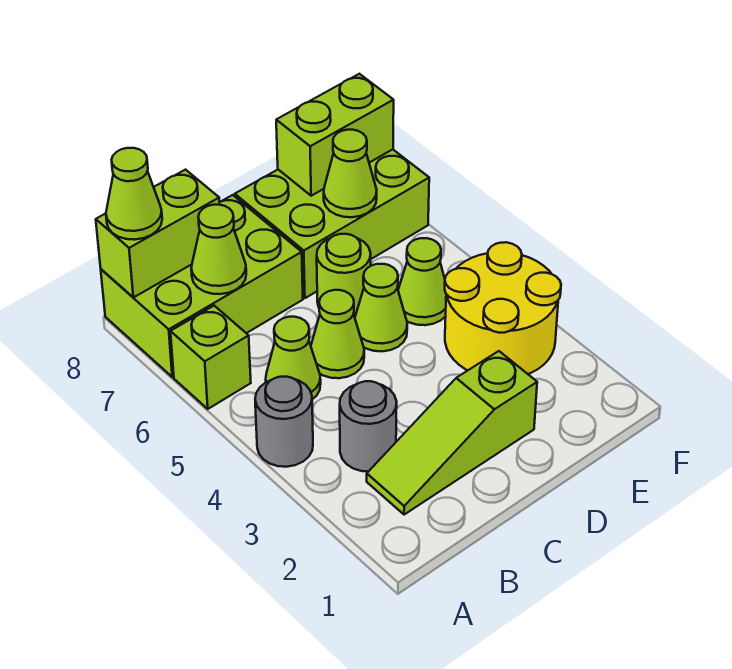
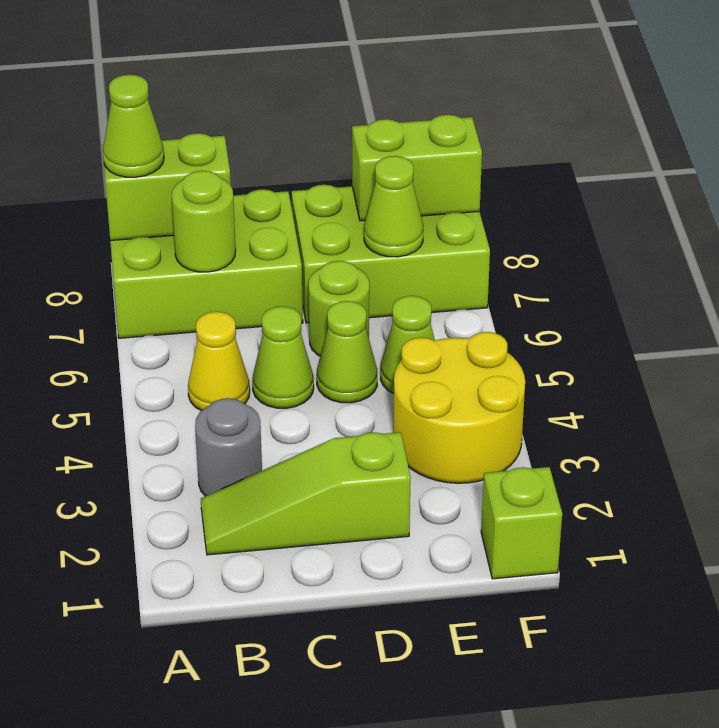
grey round brick A4 level 1 -> none
lime brick A6 level 1 -> lime brick F1 level 1
lime cone B5 level 1 -> yellow cone B5 level 1
lime cone B7 level 2 -> lime round brick B7 level 2

